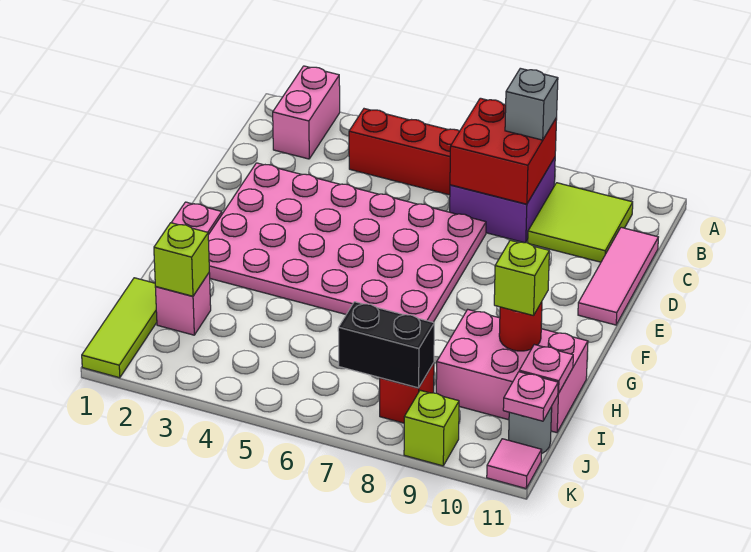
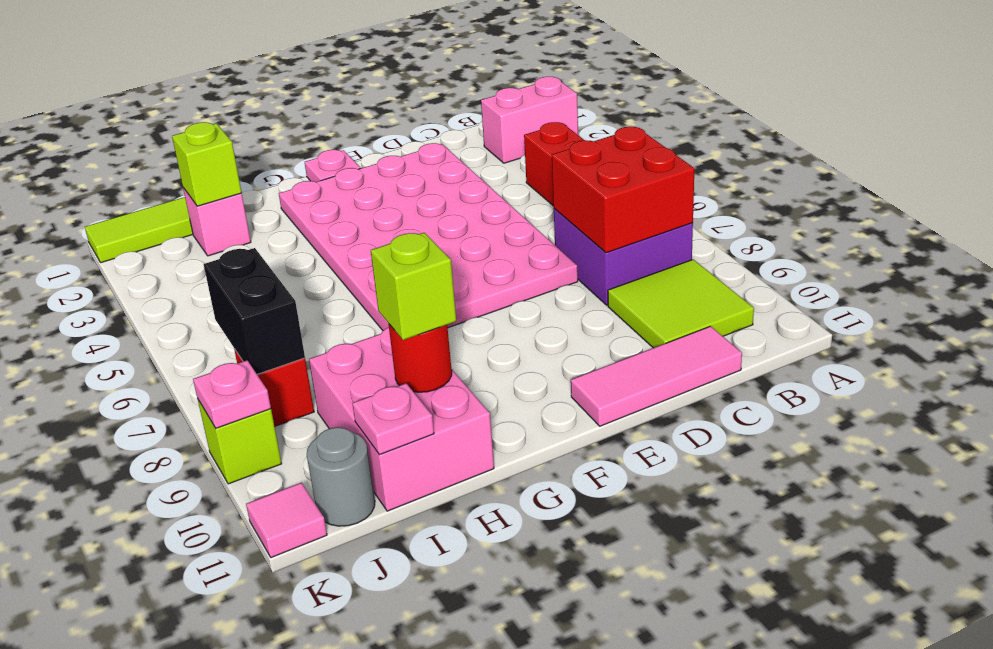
grey brick B8 level 3 -> none
pink plate J11 level 2 -> pink plate K9 level 2

